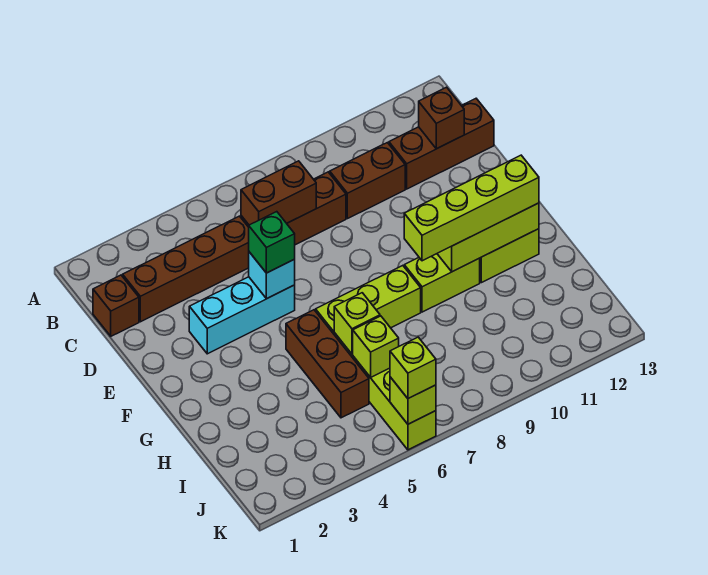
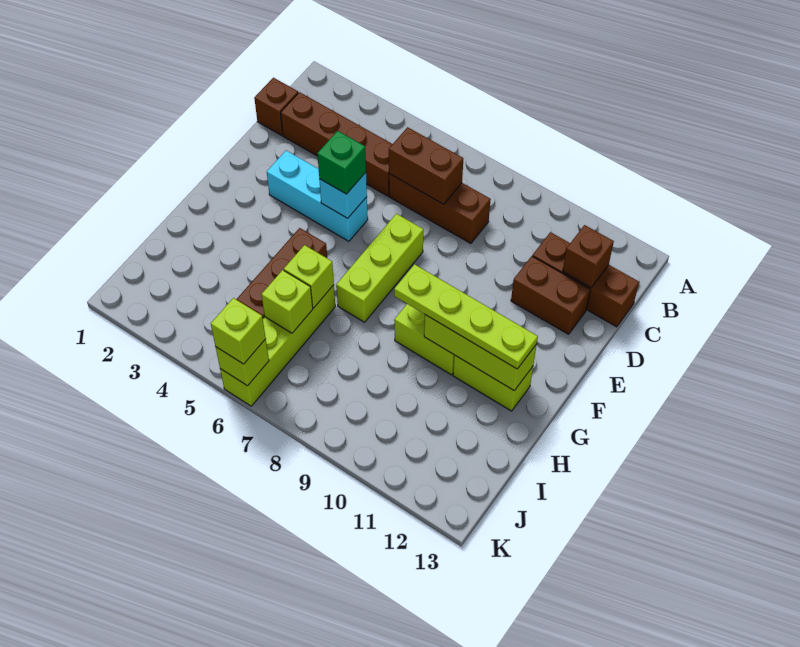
brown brick C9:C10 level 1 -> brown brick D11:D12 level 1
lime brick G6:G8 level 1 -> lime brick E7:G7 level 1
lime brick G9:G12 level 3 -> lime plate G9:G12 level 3

